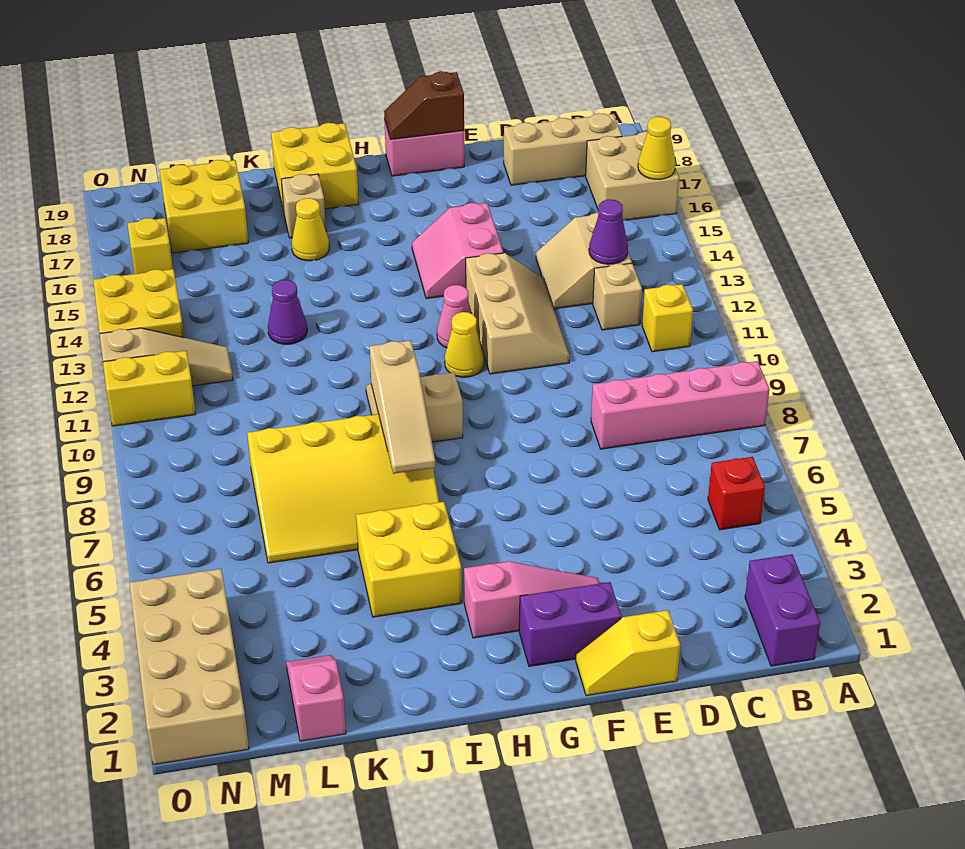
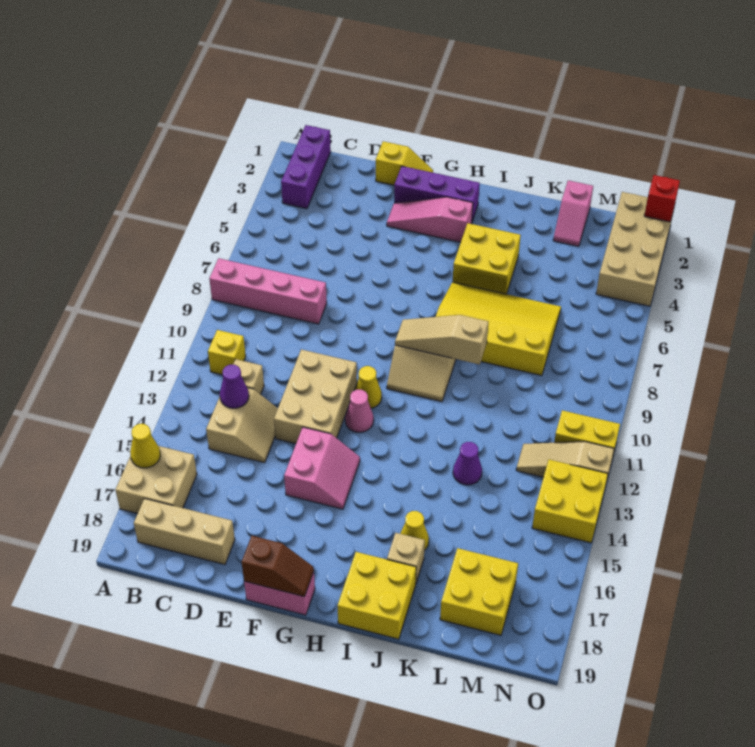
purple brick B1:B2 level 1 -> purple brick B1:B3 level 1
red brick B5 level 1 -> red brick O1 level 2
tan slope E11:F13 level 1 top F -> tan brick E11:F13 level 1
purple brick F2:G2 level 1 -> purple brick F2:H2 level 1
tan slope I7:I9 level 2 top 9 -> tan slope H9:J9 level 2 top J
yellow brick N16 level 1 -> none

